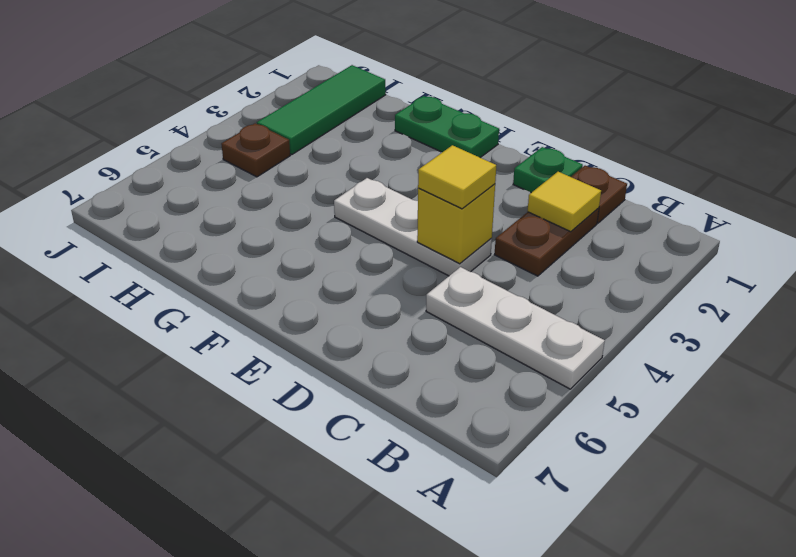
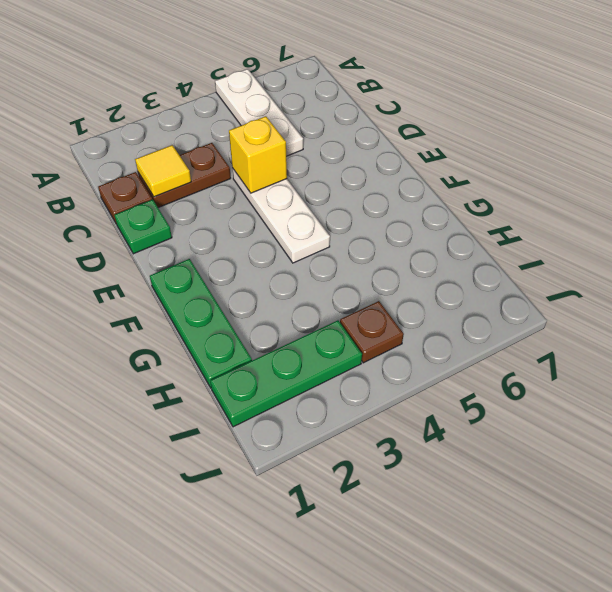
yellow tile D4 level 3 -> none
green plate F1:G1 level 1 -> green plate F1:H1 level 1
green tile I1:I3 level 1 -> green plate I1:I3 level 1

